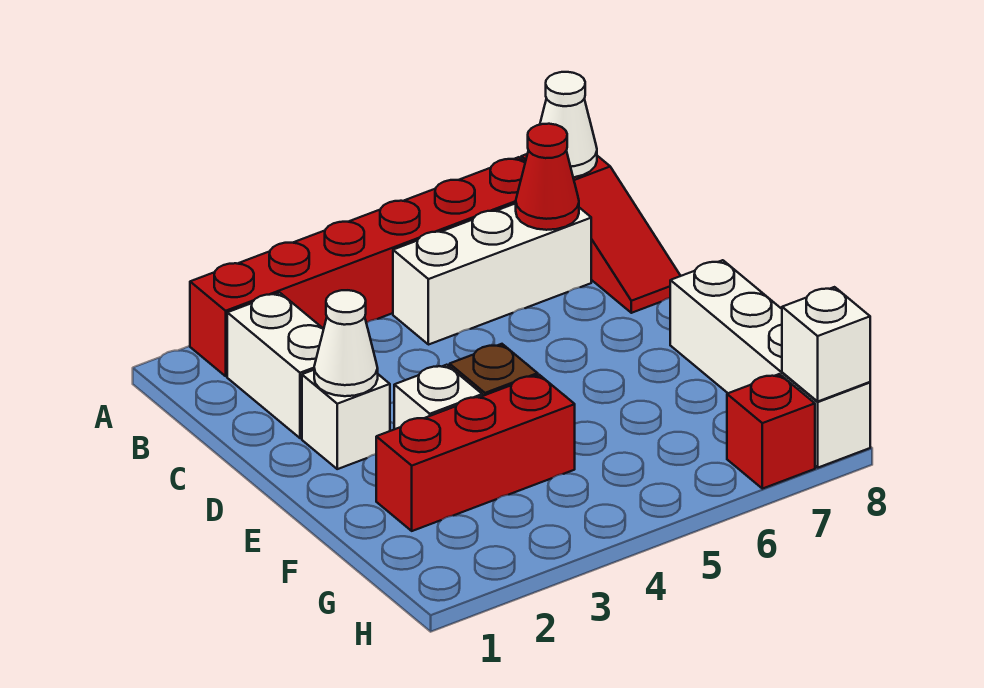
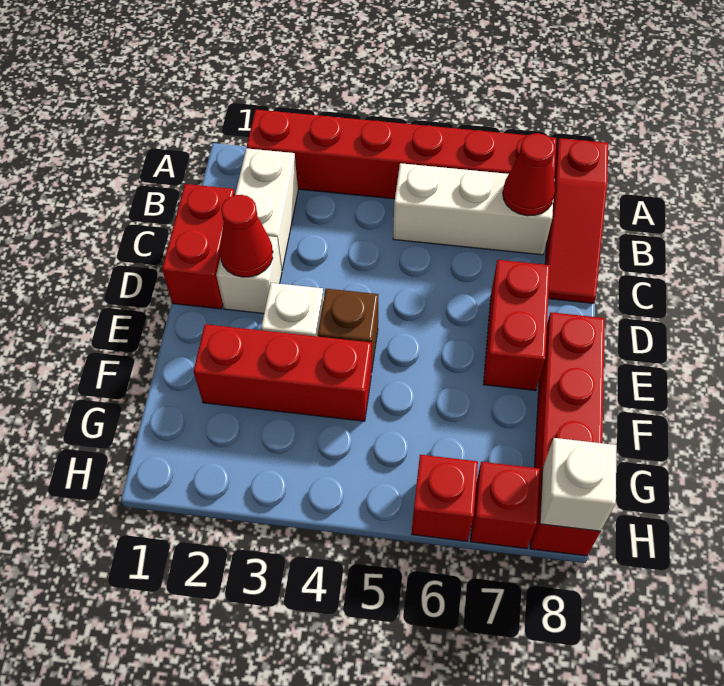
white cone A8 level 2 -> none
none -> red brick C1:D1 level 1
white cone D2 level 2 -> red cone D2 level 2
none -> red brick D7:E7 level 1
white brick E8:H8 level 1 -> red brick E8:H8 level 1
none -> red brick H6 level 1

